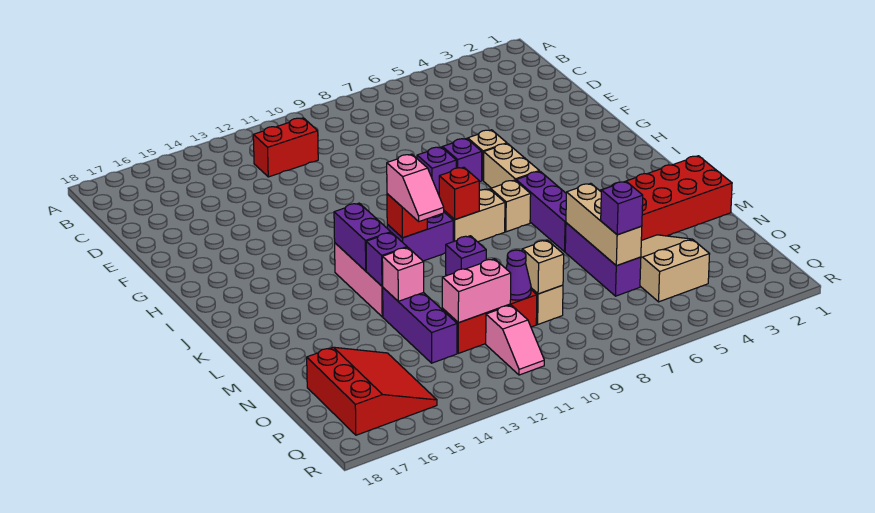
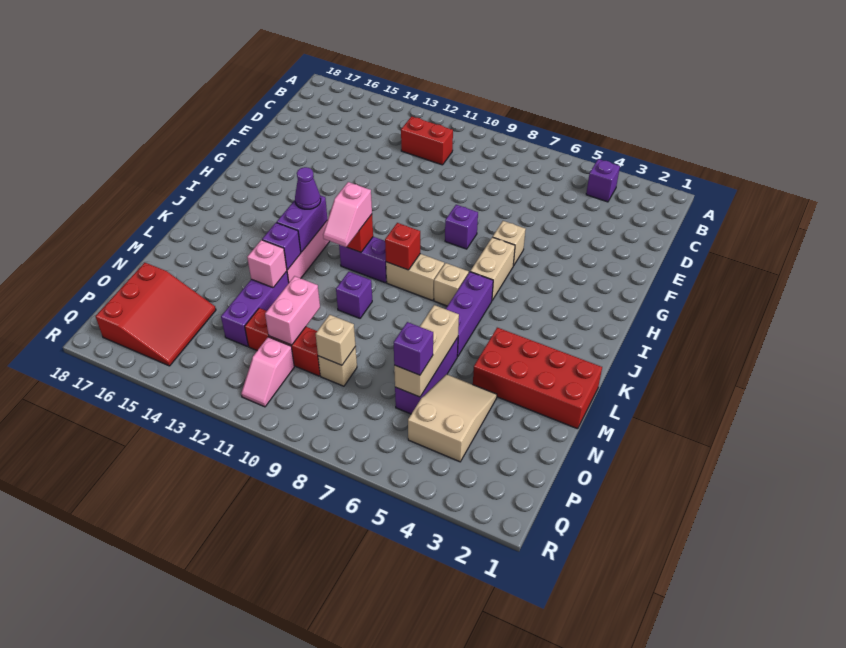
purple brick G7 level 1 -> purple brick B4 level 1
purple cone O10 level 2 -> purple cone J13 level 3
pink brick O11:O12 level 2 -> pink brick N11:O11 level 2

